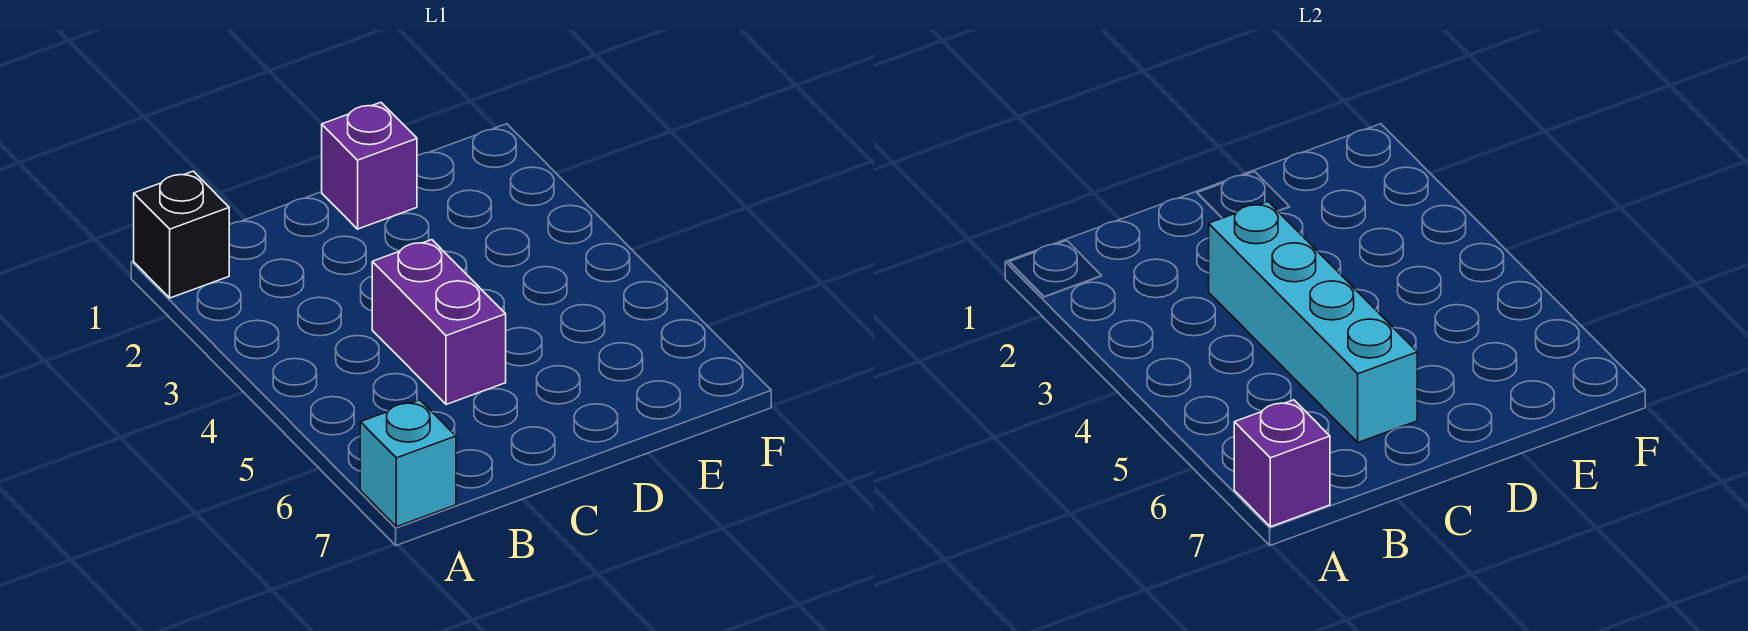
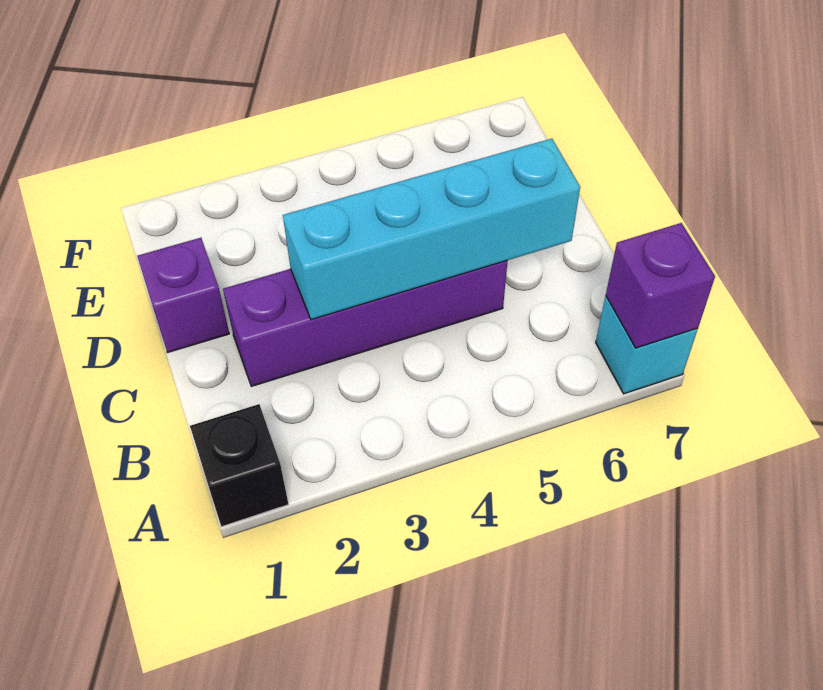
purple brick C4:C5 level 1 -> purple brick C2:C5 level 1

